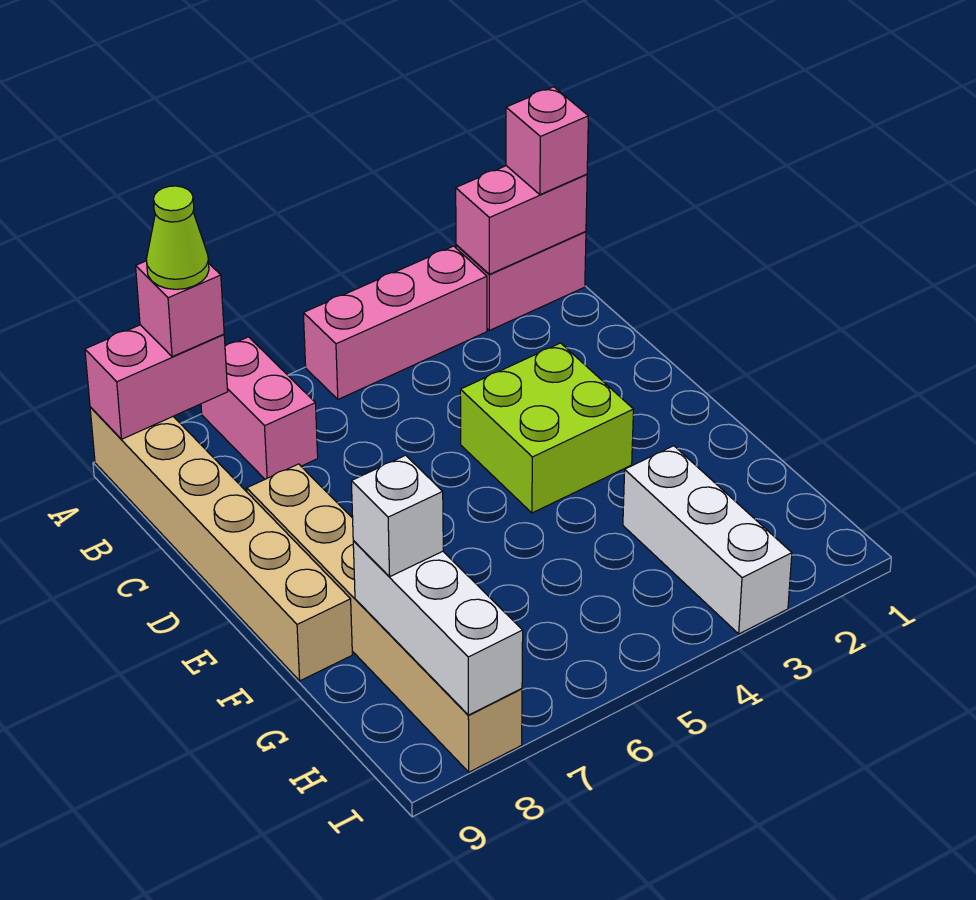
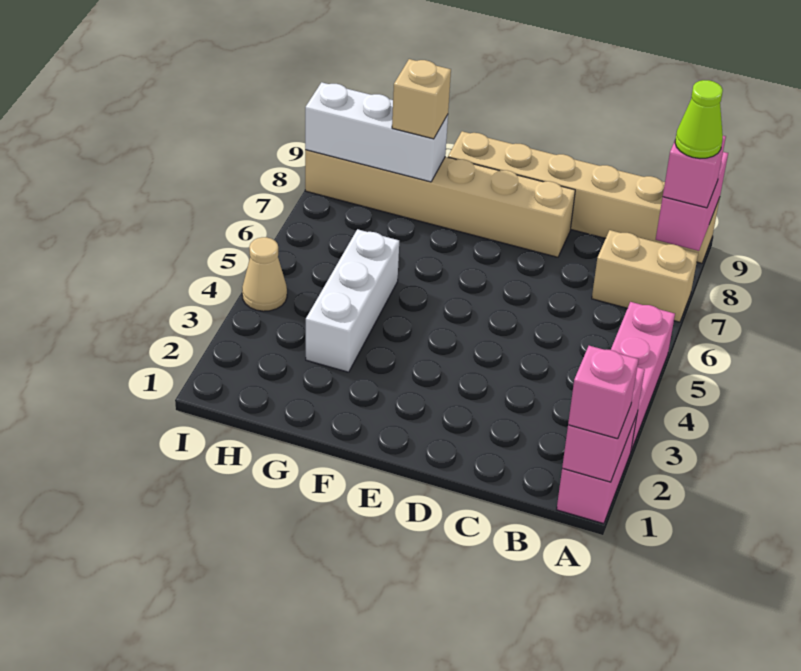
pink brick A7:B7 level 1 -> tan brick A7:B7 level 1
lime brick D3:E4 level 1 -> none
white brick G3:I3 level 1 -> white brick G3:G5 level 1
white brick G8 level 3 -> tan brick G8 level 3
none -> tan cone I4 level 1

